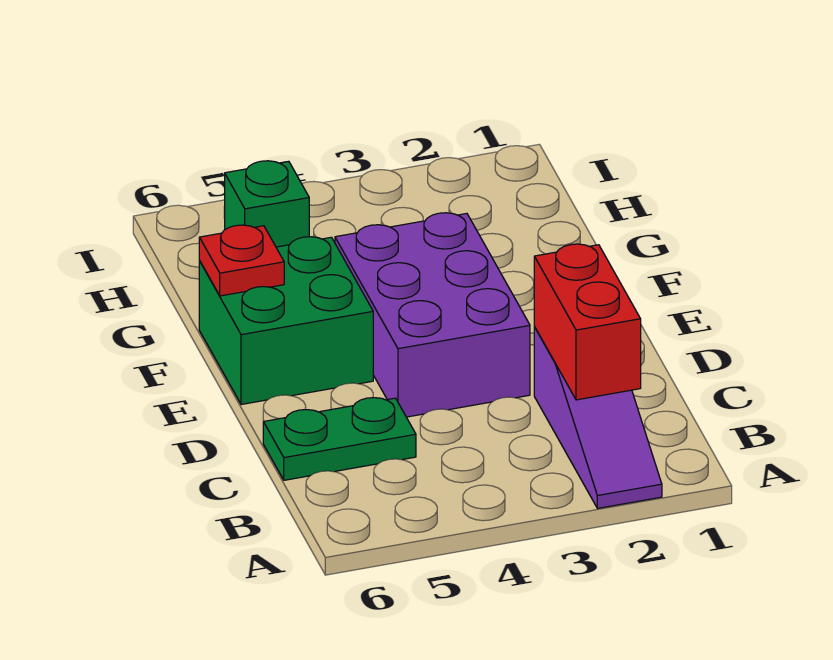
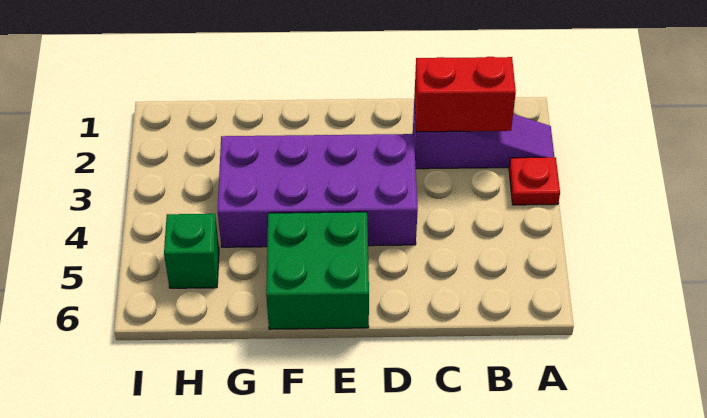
green plate C5:C6 level 1 -> none
purple brick D3:F4 level 1 -> purple brick D3:G4 level 1
red plate F6 level 2 -> red plate A3 level 1

